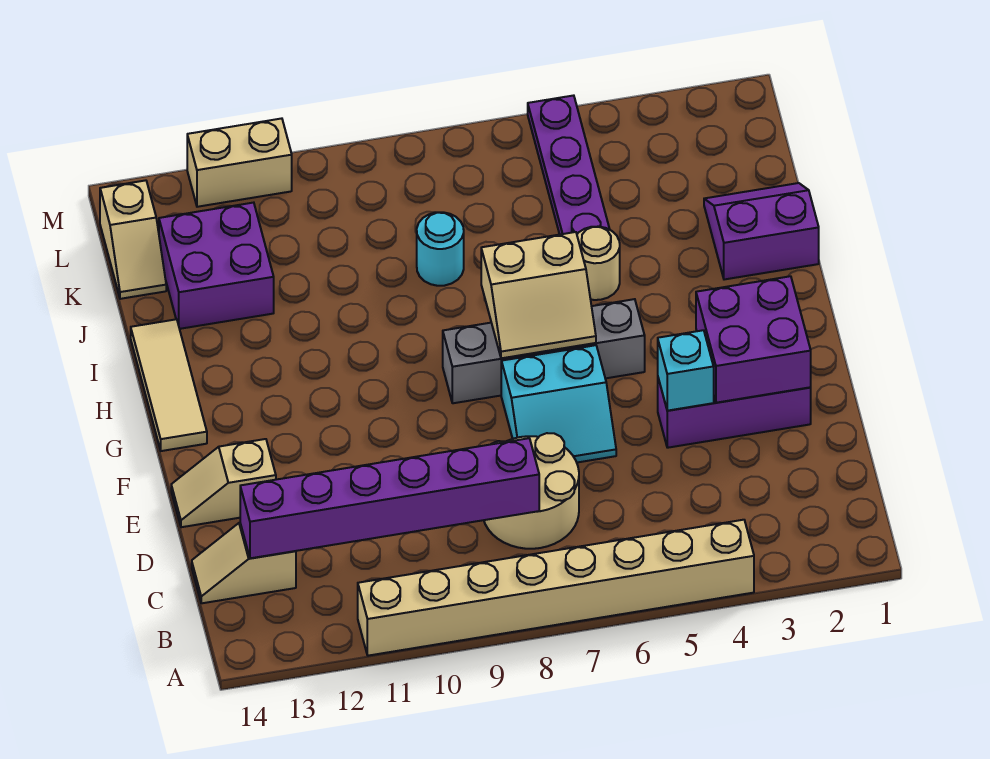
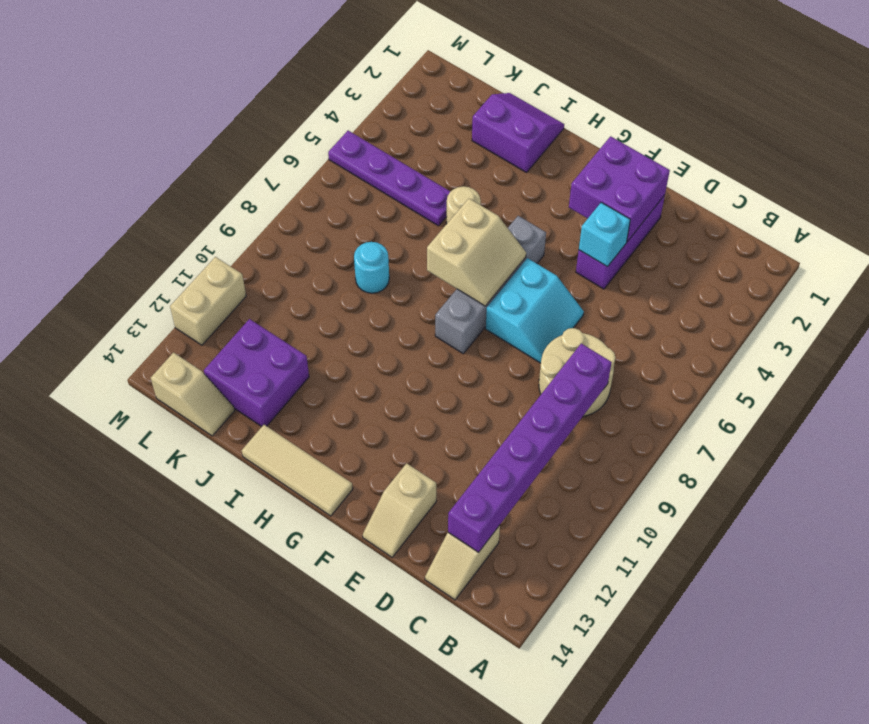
tan brick A4:A11 level 1 -> none
purple slope I1:J2 level 1 top I -> purple slope I1:J2 level 1 top 2

